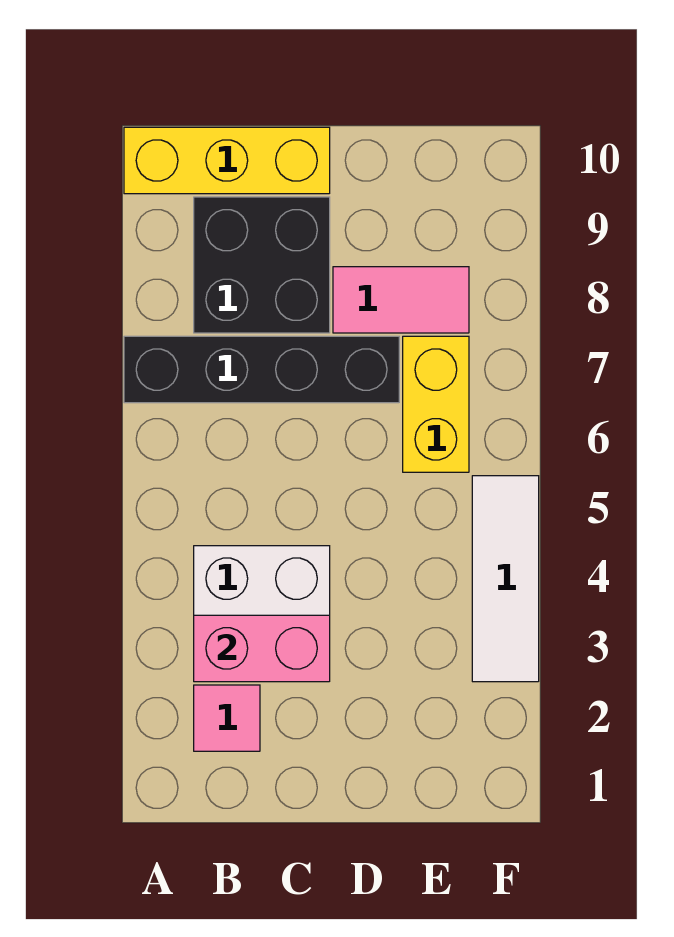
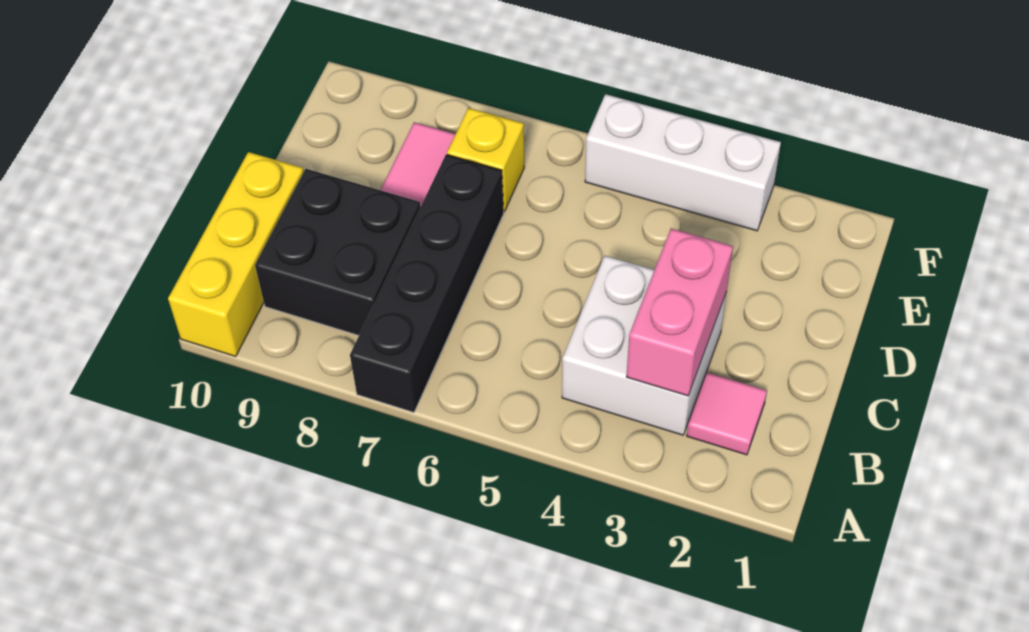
yellow brick E6:E7 level 1 -> yellow brick E7 level 1
white tile F3:F5 level 1 -> white brick F3:F5 level 1

